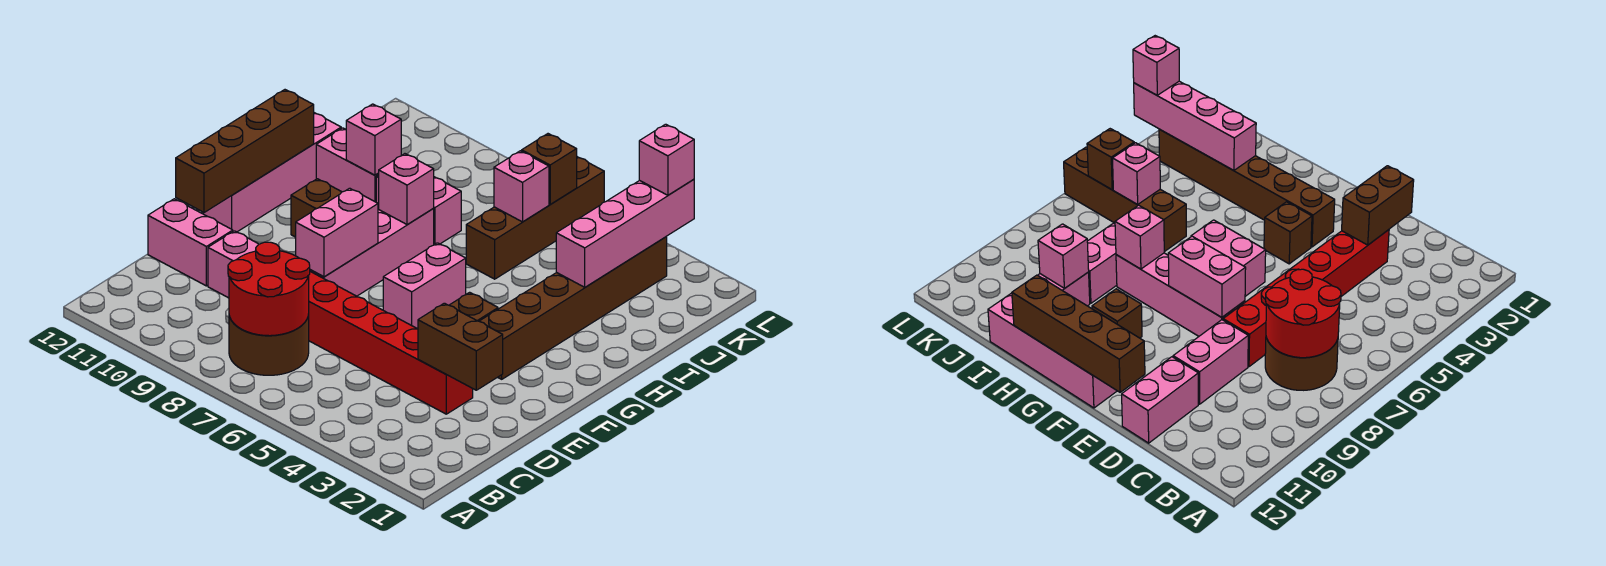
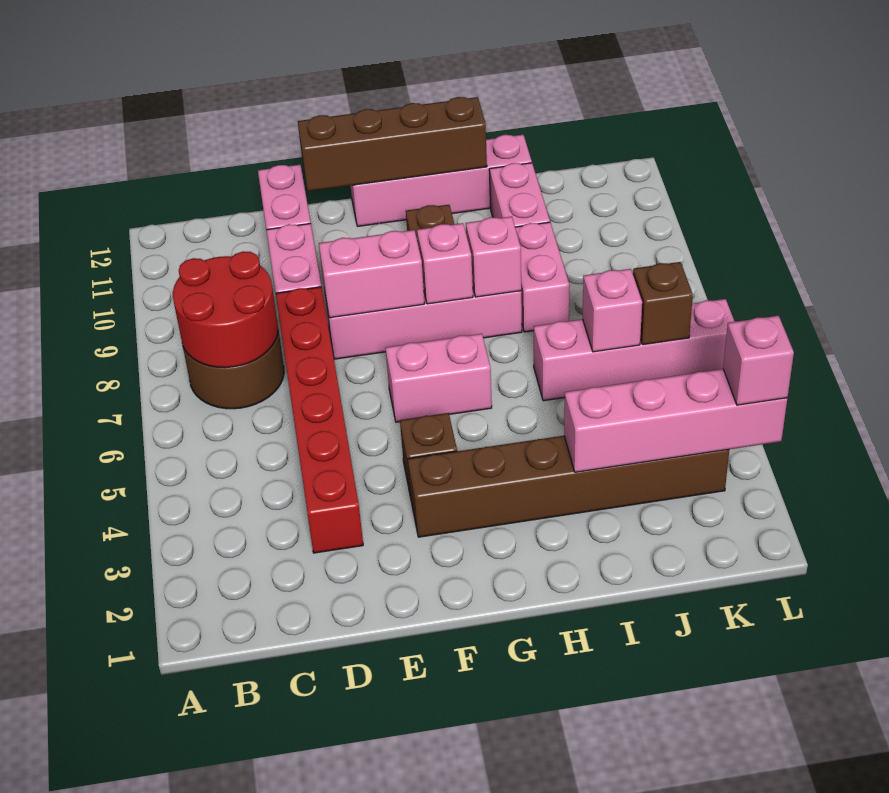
brown brick D2:D3 level 2 -> none
brown brick I6:L6 level 1 -> pink brick I6:L6 level 1
pink brick I10 level 2 -> pink brick G8 level 2

